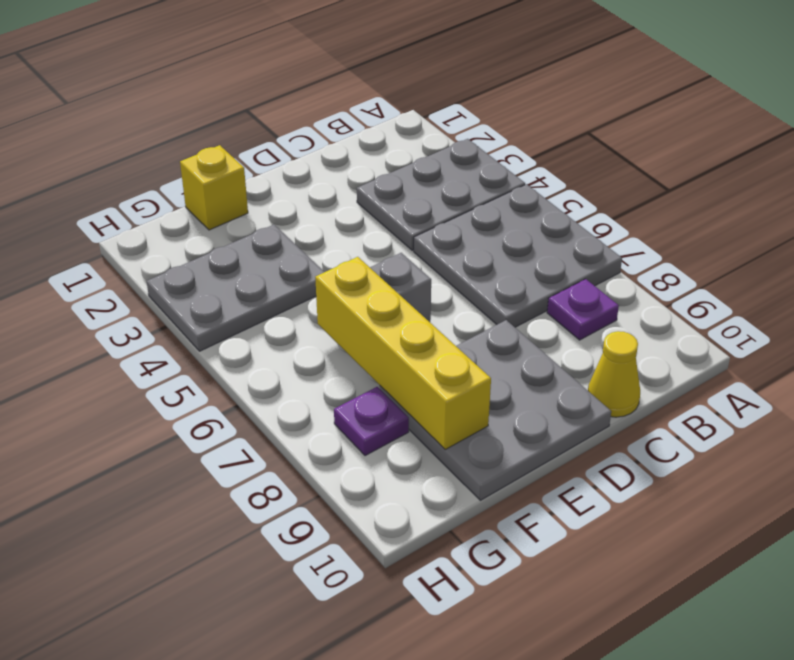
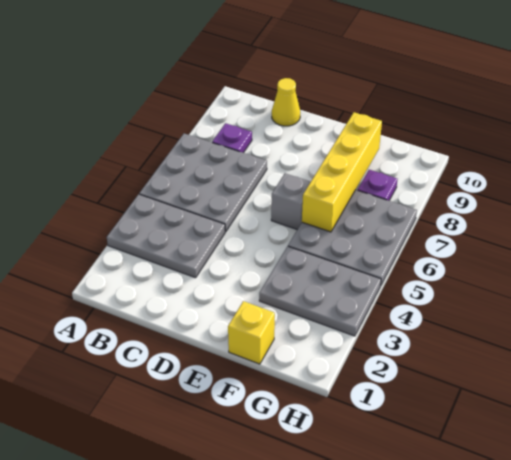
grey plate D8:F10 level 1 -> grey plate F5:H7 level 1

